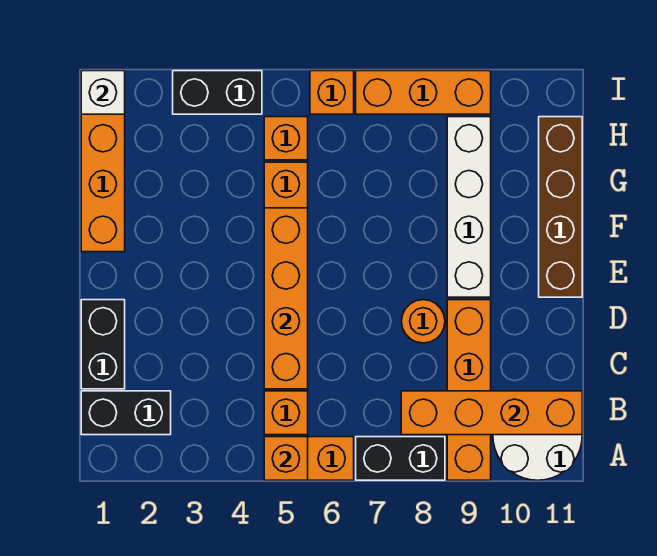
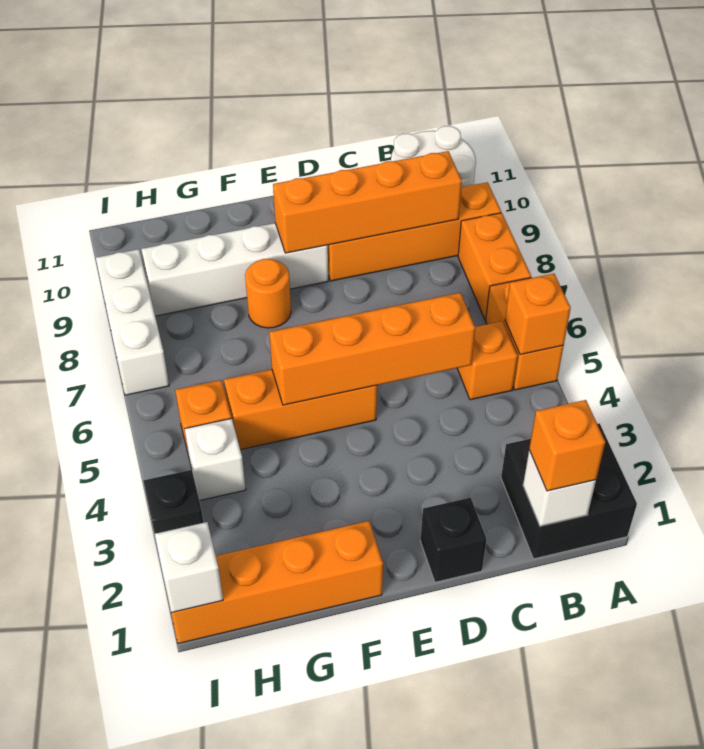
black brick A7:A8 level 1 -> orange brick A7:A8 level 1
black brick B1:B2 level 1 -> black brick A1:B2 level 1
none -> white brick B1 level 2
orange brick B8:B11 level 2 -> orange brick B9:E9 level 2
black brick C1:D1 level 1 -> black brick D1 level 1
orange round brick D8 level 1 -> orange round brick F8 level 1
brown brick E11:H11 level 1 -> none
none -> white brick H4 level 1
black brick I3:I4 level 1 -> black brick I3 level 1
orange brick I6 level 1 -> orange brick B1 level 3
orange brick I7:I9 level 1 -> white brick I7:I9 level 1

